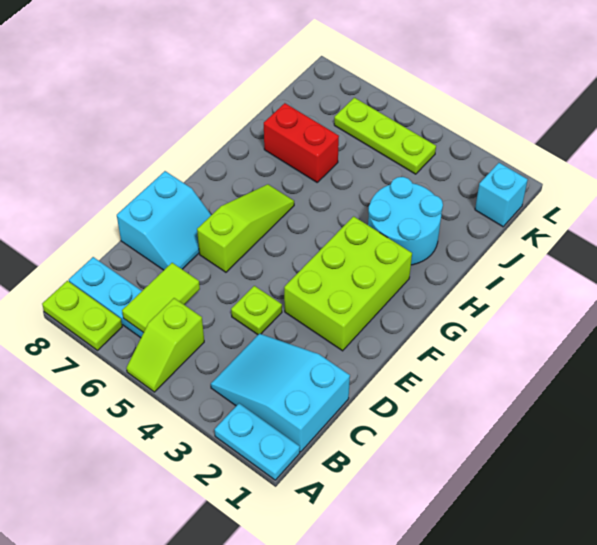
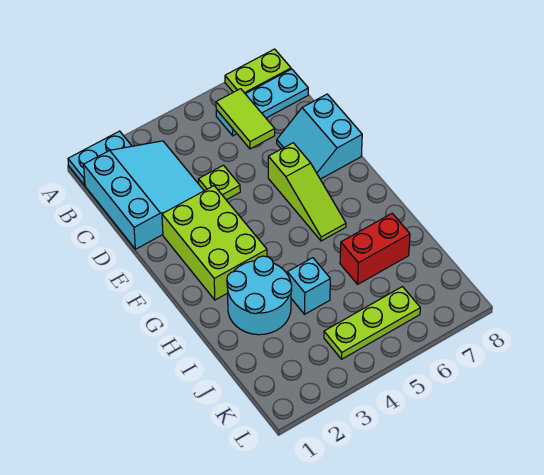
lime slope A5:B5 level 1 top B -> none
cyan slope B1:C3 level 1 top 1 -> cyan slope B1:D3 level 1 top 1
cyan brick K1 level 1 -> cyan brick I4 level 1

